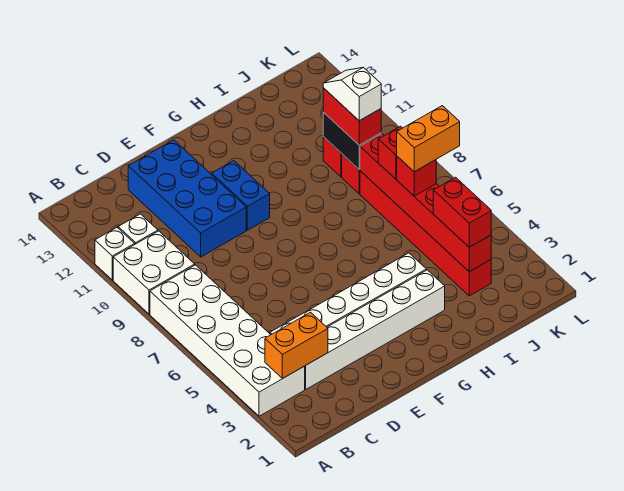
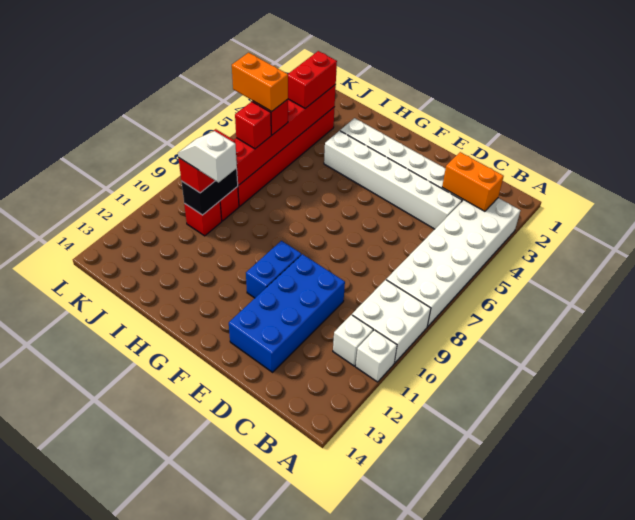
white slope J9:J10 level 4 top 9 -> white slope I10:J10 level 4 top I

